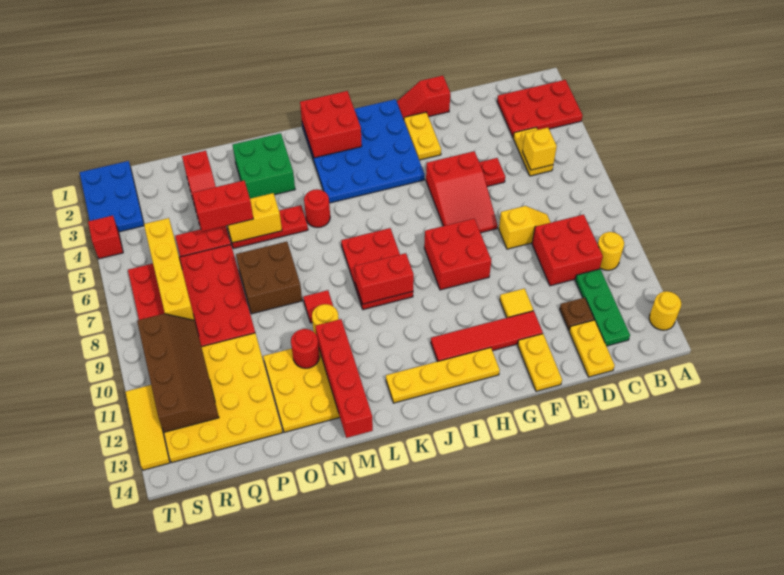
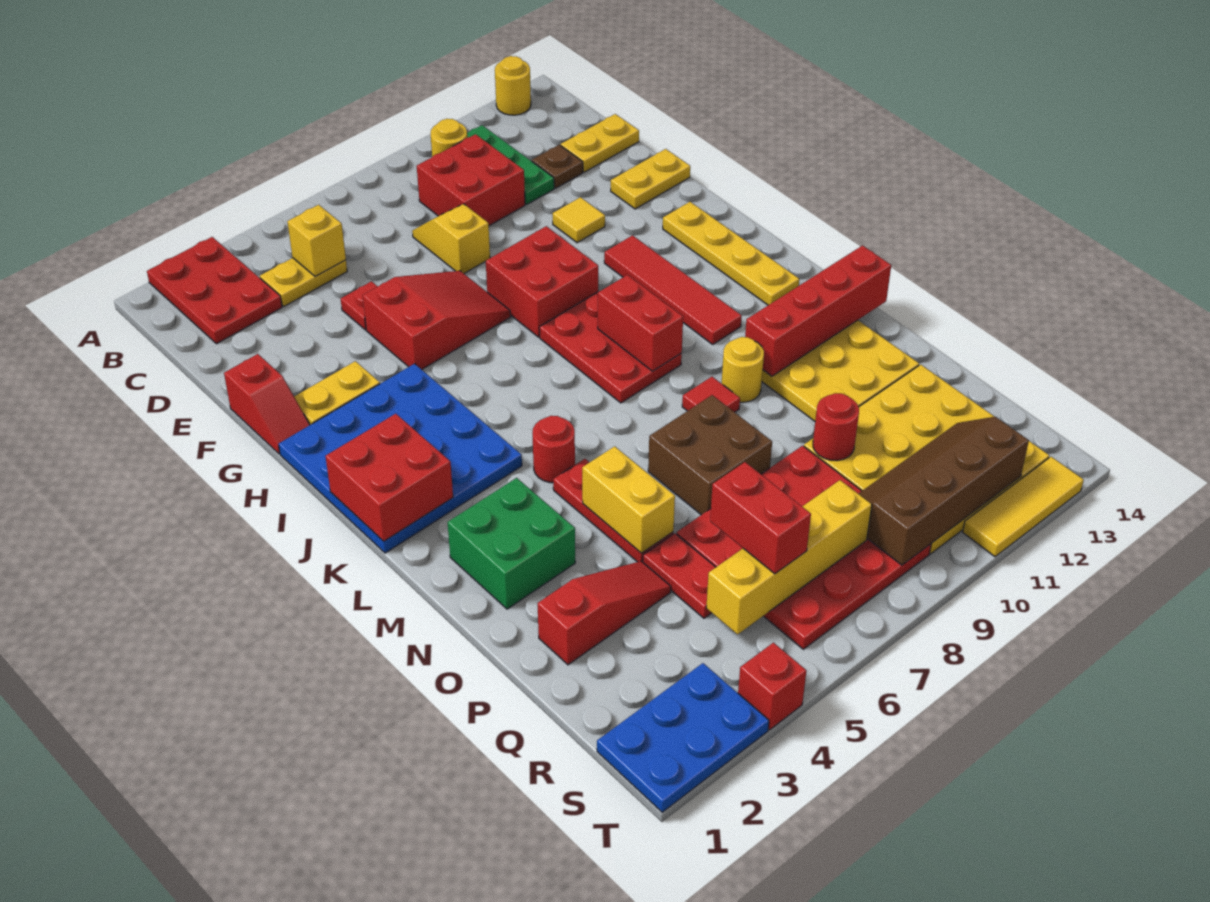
green plate C11:C13 level 1 -> green plate B11:D11 level 1
red tile F12:I12 level 1 -> red tile H11:K11 level 1
red plate J7:K9 level 1 -> red plate I8:K9 level 1
red round brick N11 level 2 -> red round brick P10 level 2
red brick O5:P5 level 3 -> red brick Q6:R6 level 3

